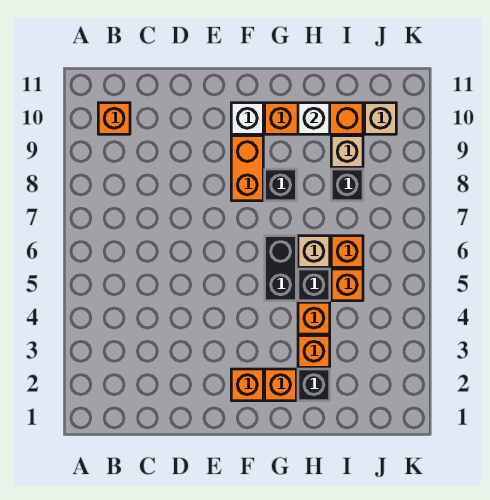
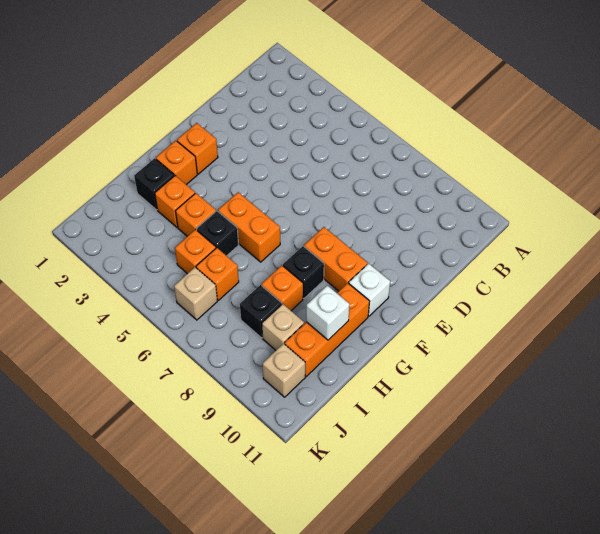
orange brick B10 level 1 -> orange brick H8 level 1
black brick G5:G6 level 1 -> orange brick G5:G6 level 1
tan brick H6 level 1 -> tan brick J6 level 1

